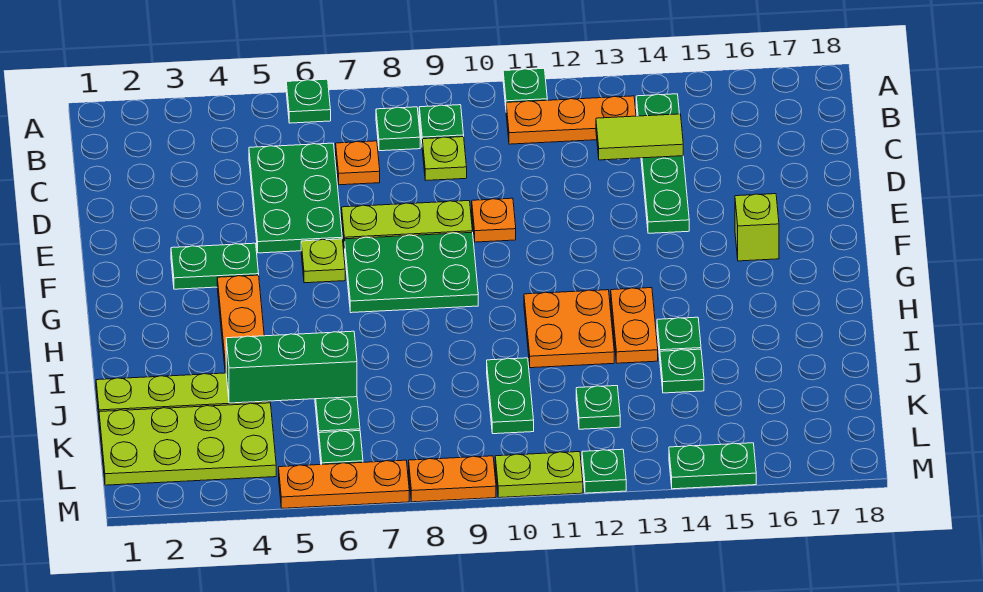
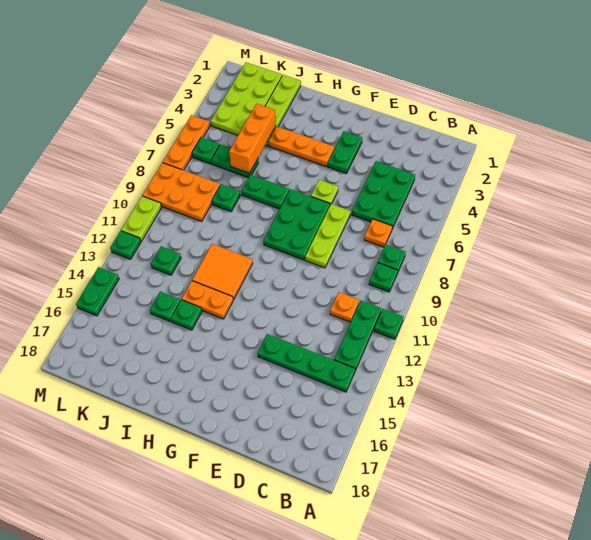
green plate A6 level 1 -> green plate J8 level 1
orange plate B11:B13 level 1 -> green plate B11:B13 level 1
green plate C5:E6 level 1 -> green plate C4:D6 level 1
lime plate C9 level 1 -> none
lime tile C13:C14 level 2 -> none
orange plate E10 level 1 -> orange plate C11 level 1
lime brick F16 level 1 -> none
orange plate H11:I12 level 1 -> orange tile H11:I12 level 1
green brick J4:J6 level 2 -> orange brick J4:J6 level 2
green plate J10:K10 level 1 -> green plate H7:I7 level 1
orange plate M8:M9 level 1 -> orange plate K8:M9 level 1

